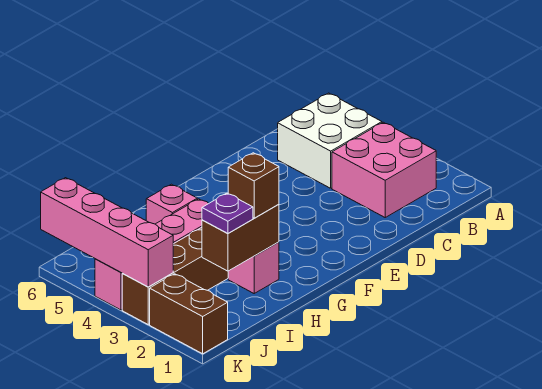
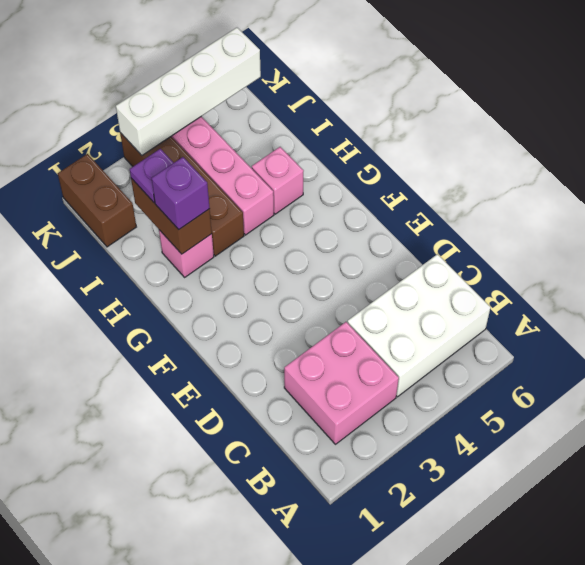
white brick B4:C5 level 1 -> white brick B4:C6 level 1
brown brick H2 level 3 -> purple brick H2 level 3
brown brick K1:K2 level 1 -> brown brick J1:K1 level 1
pink brick K3:K6 level 2 -> white brick K3:K6 level 2

